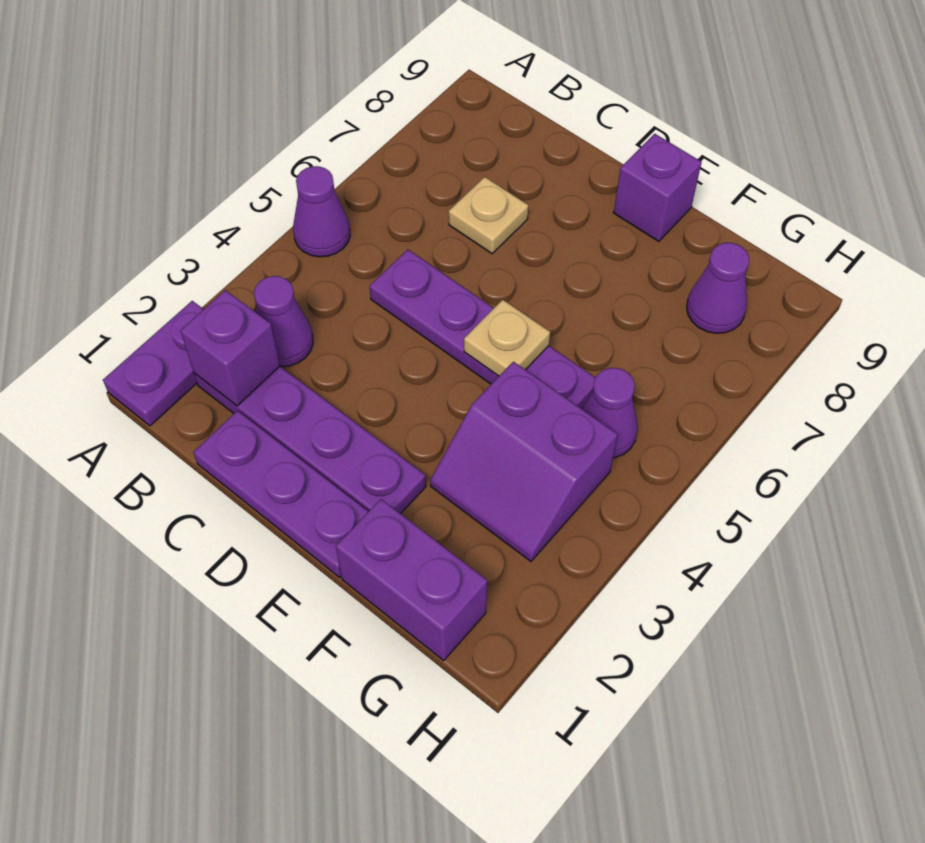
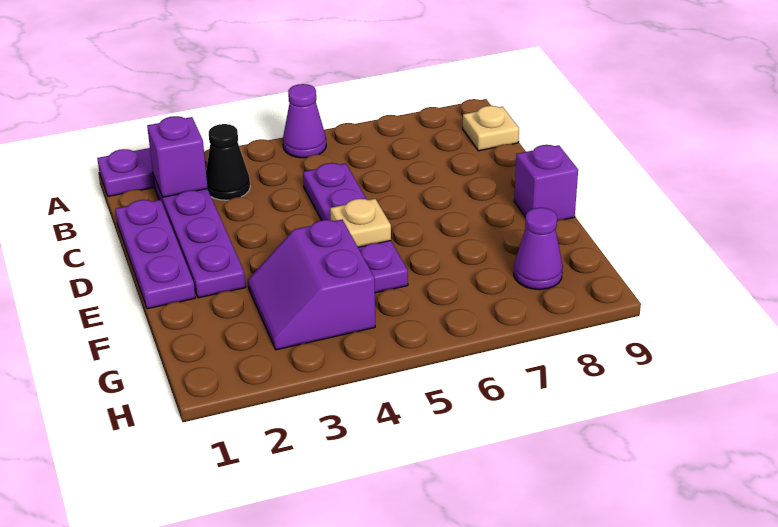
purple cone B3 level 1 -> black cone B3 level 1
tan plate C7 level 1 -> tan plate B9 level 1
purple brick F1:G1 level 1 -> none
purple cone G5 level 1 -> none

